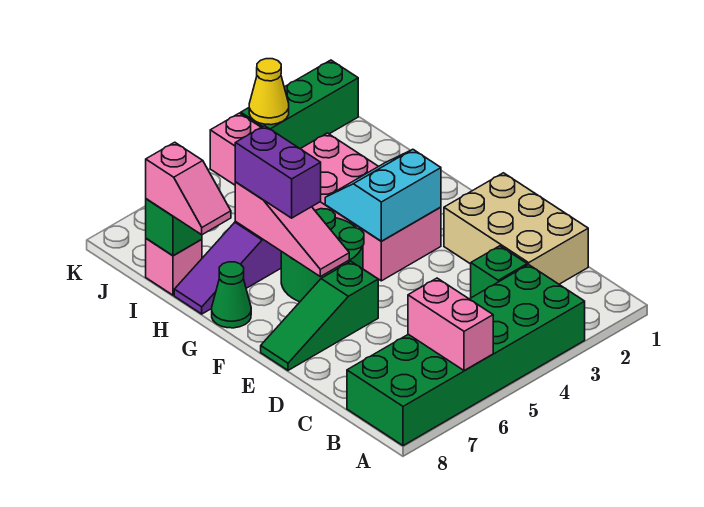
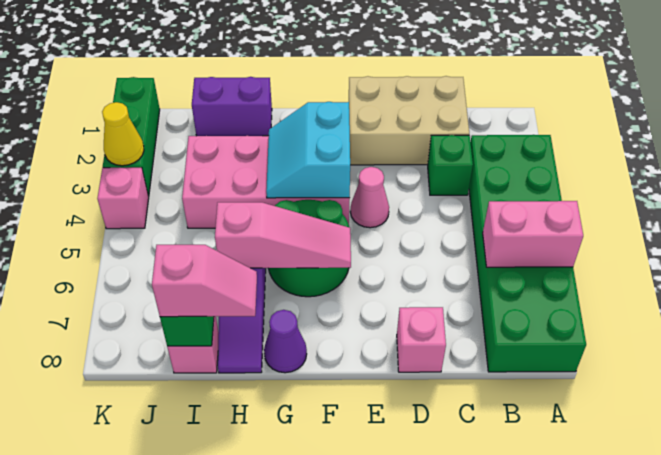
none -> pink brick D8 level 1
none -> pink cone E4 level 1
green slope E6:E8 level 1 top 6 -> none
purple brick G6:H6 level 3 -> purple brick H1:I1 level 1
green cone G8 level 1 -> purple cone G8 level 1

